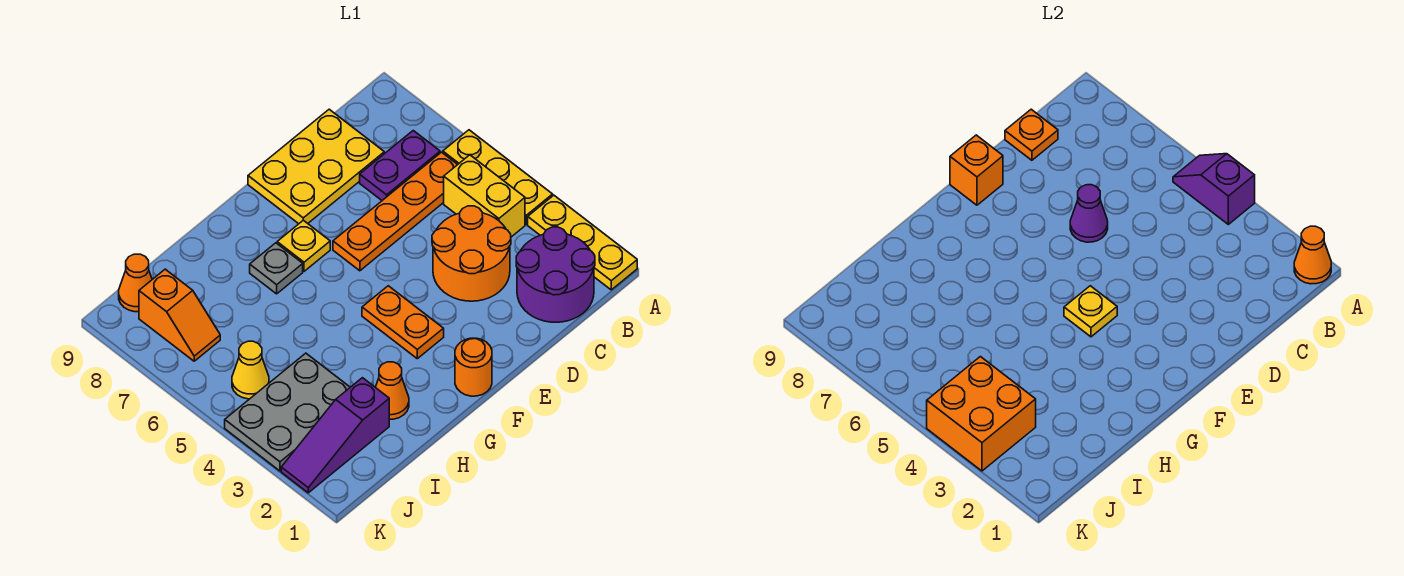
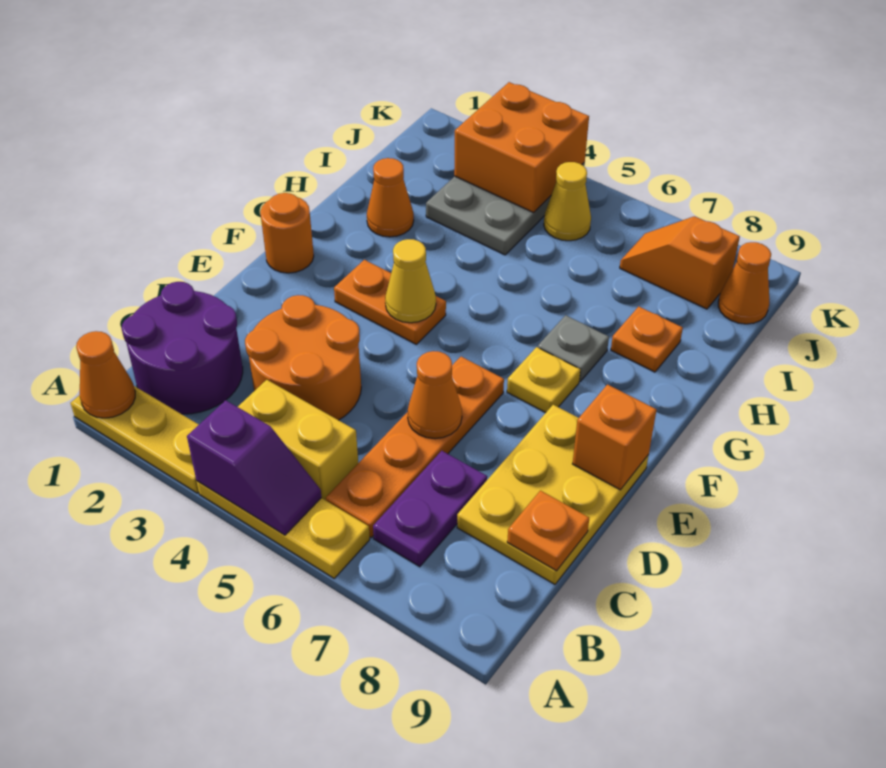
purple cone D6 level 2 -> orange cone D6 level 2
yellow plate F4 level 2 -> yellow cone F4 level 2
none -> orange plate H8 level 1
purple slope I2:K2 level 1 top I -> none

